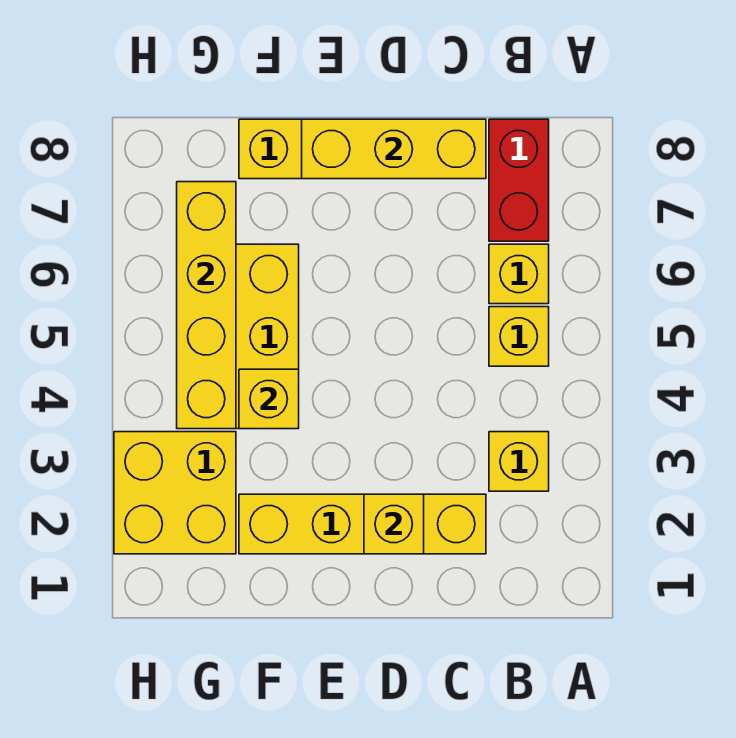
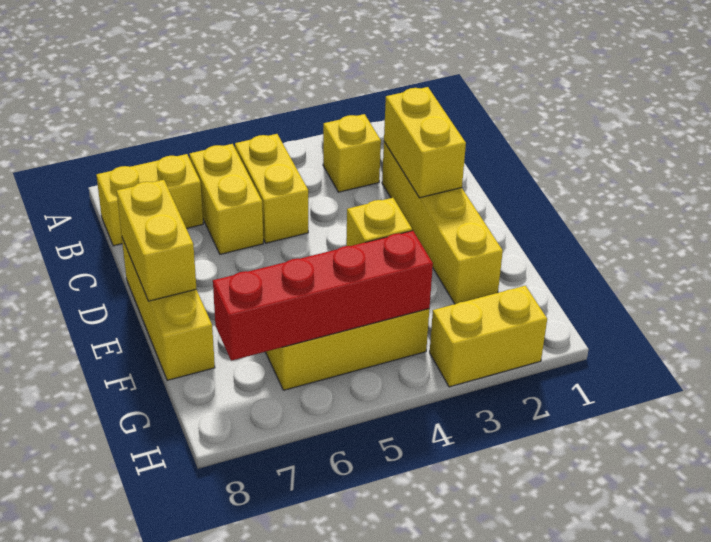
yellow brick B5 level 1 -> yellow brick B5:C5 level 1
yellow brick B6 level 1 -> yellow brick B6:C6 level 1
red brick B7:B8 level 1 -> yellow brick B7:B8 level 1
yellow brick C8:E8 level 2 -> yellow brick D8:E8 level 2
yellow brick D2 level 2 -> yellow brick C2:D2 level 2
yellow brick G2:H3 level 1 -> yellow brick H2:H3 level 1
yellow brick G4:G7 level 2 -> red brick G4:G7 level 2

